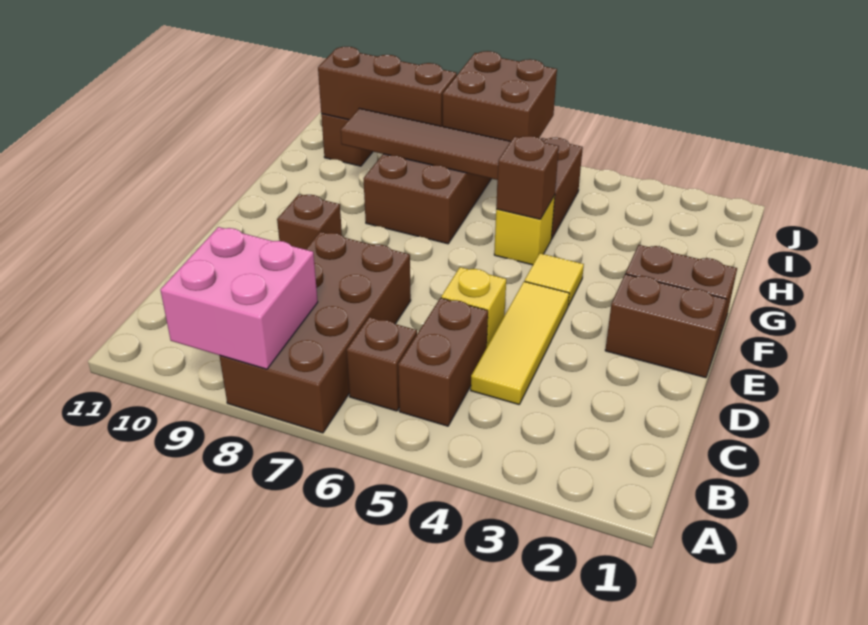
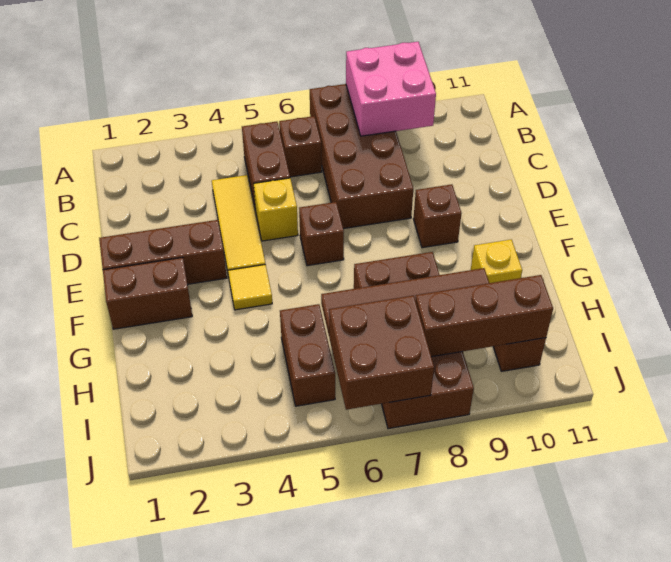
brown brick E1:E2 level 1 -> brown brick E1:E3 level 1
yellow brick G5 level 1 -> yellow brick G10 level 1
brown brick G5 level 2 -> brown brick E6 level 1

